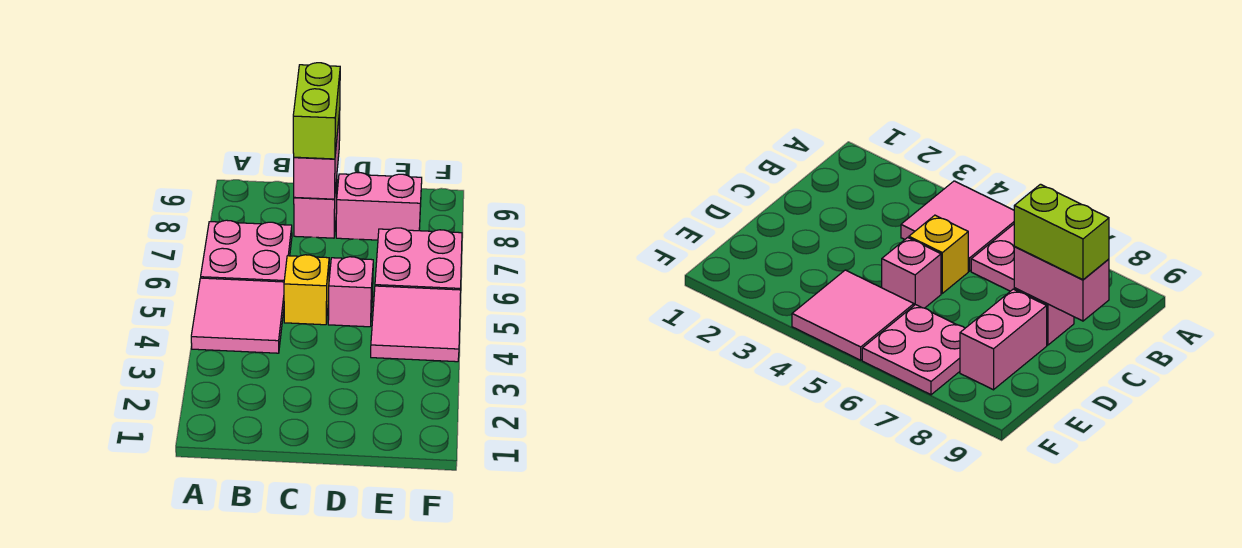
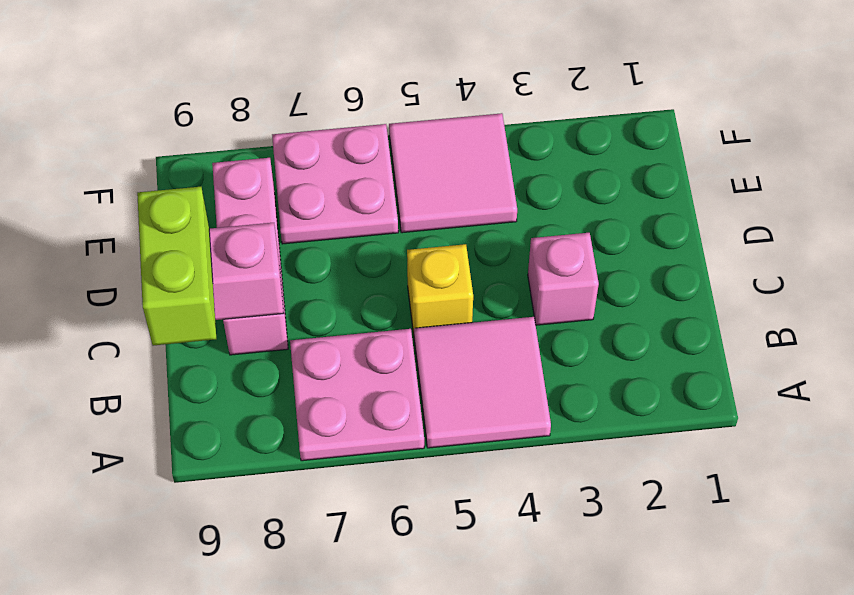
lime brick C8:C9 level 3 -> lime brick B9:C9 level 3
pink brick D5 level 1 -> pink brick C3 level 1

